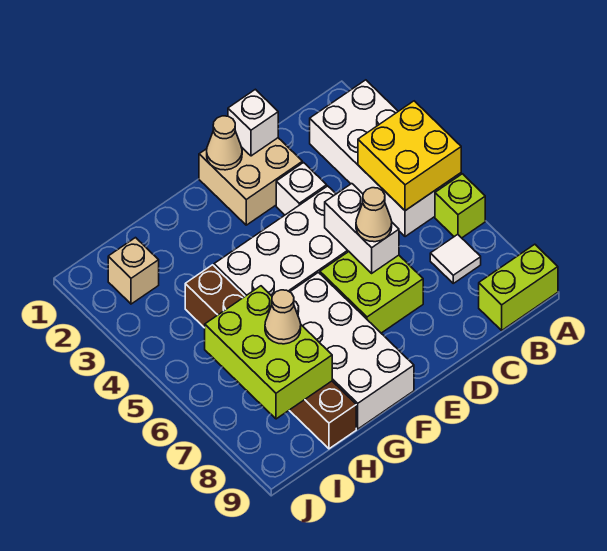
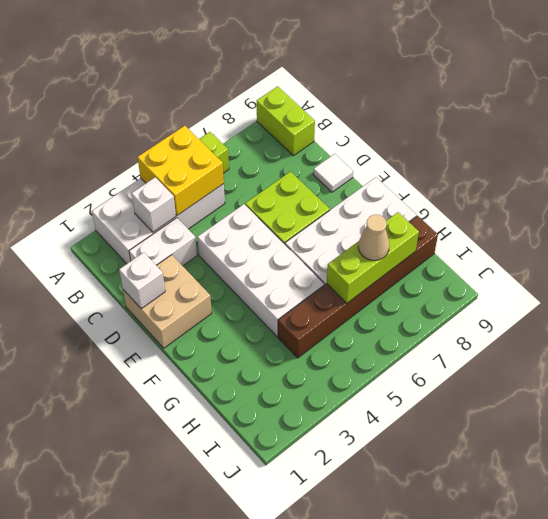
white tile B7 level 1 -> white tile D9 level 1
white brick D3 level 1 -> white brick B3 level 2
white brick D5:D6 level 2 -> white brick C2:C3 level 1
tan cone D6 level 3 -> none
tan cone E1 level 2 -> none
lime brick H6:I8 level 2 -> lime brick H6:H8 level 2
tan brick I2 level 1 -> none

